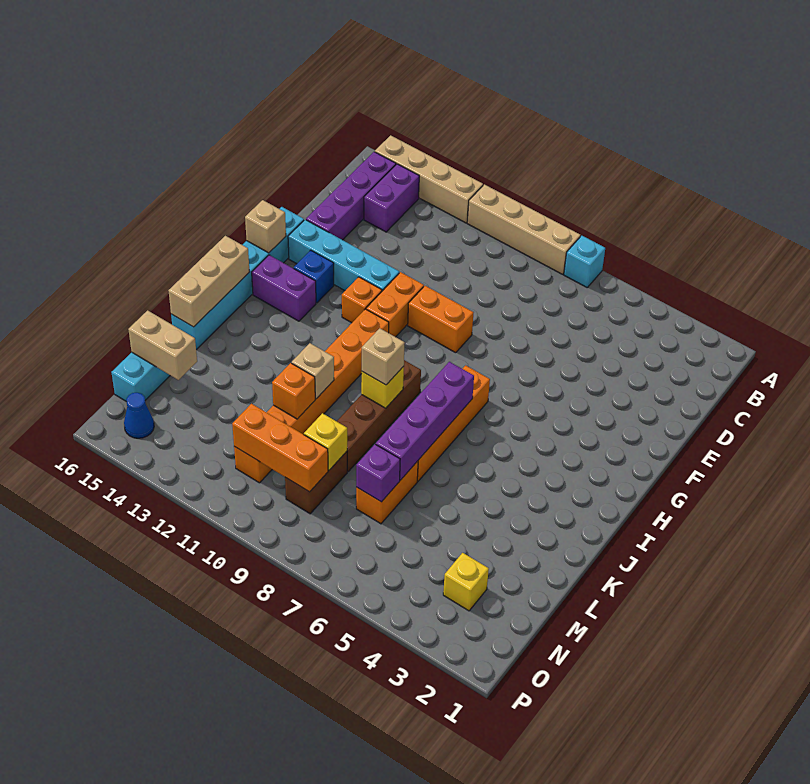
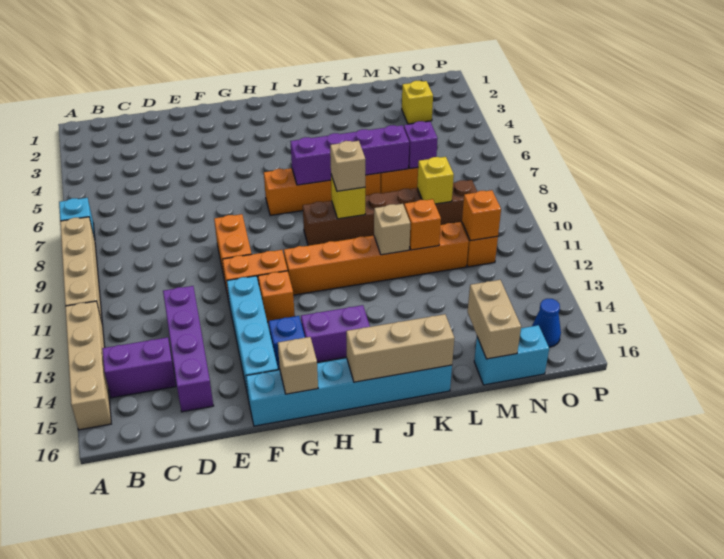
purple brick B15:E15 level 1 -> purple brick D12:D15 level 1
purple brick H14:H15 level 1 -> purple brick H14:I14 level 1
orange brick N9:N11 level 2 -> orange brick N11 level 2

